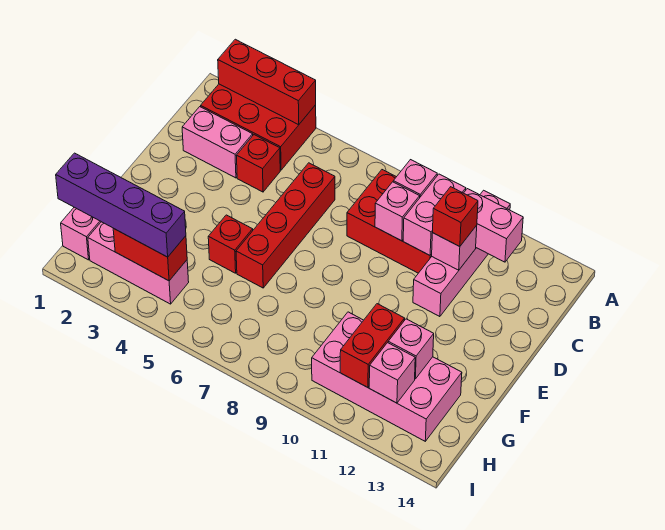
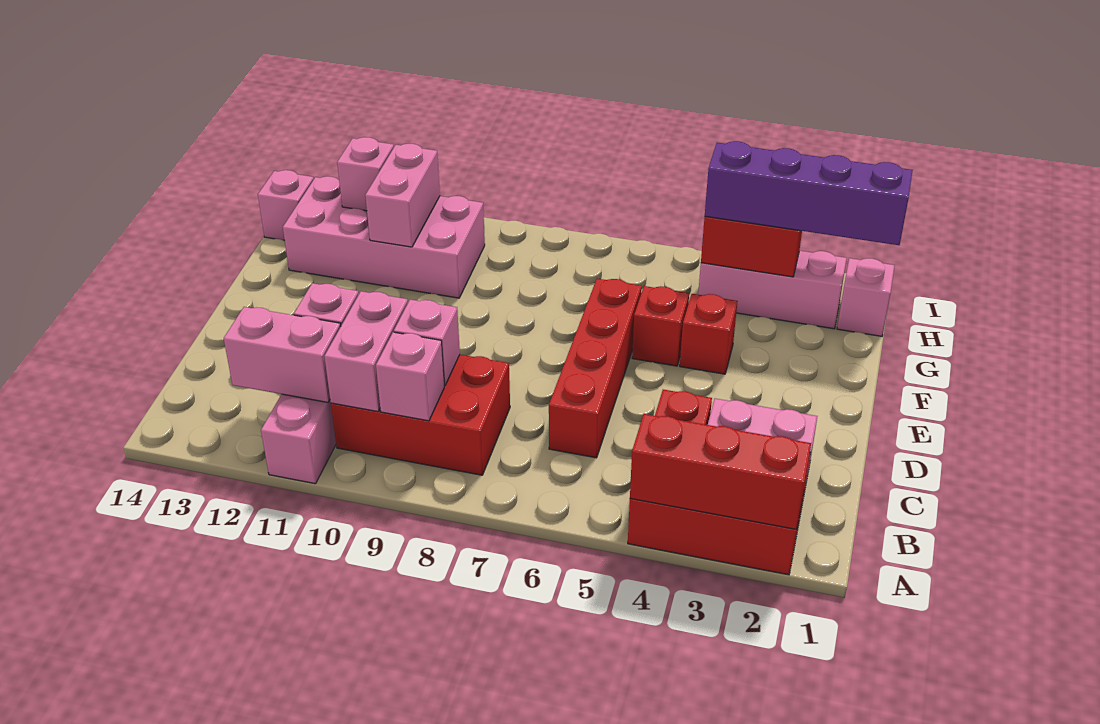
red brick C11 level 3 -> red brick F4 level 1
red brick G11:H11 level 2 -> pink brick G11:H11 level 2
pink brick G12 level 2 -> pink brick H14 level 1

